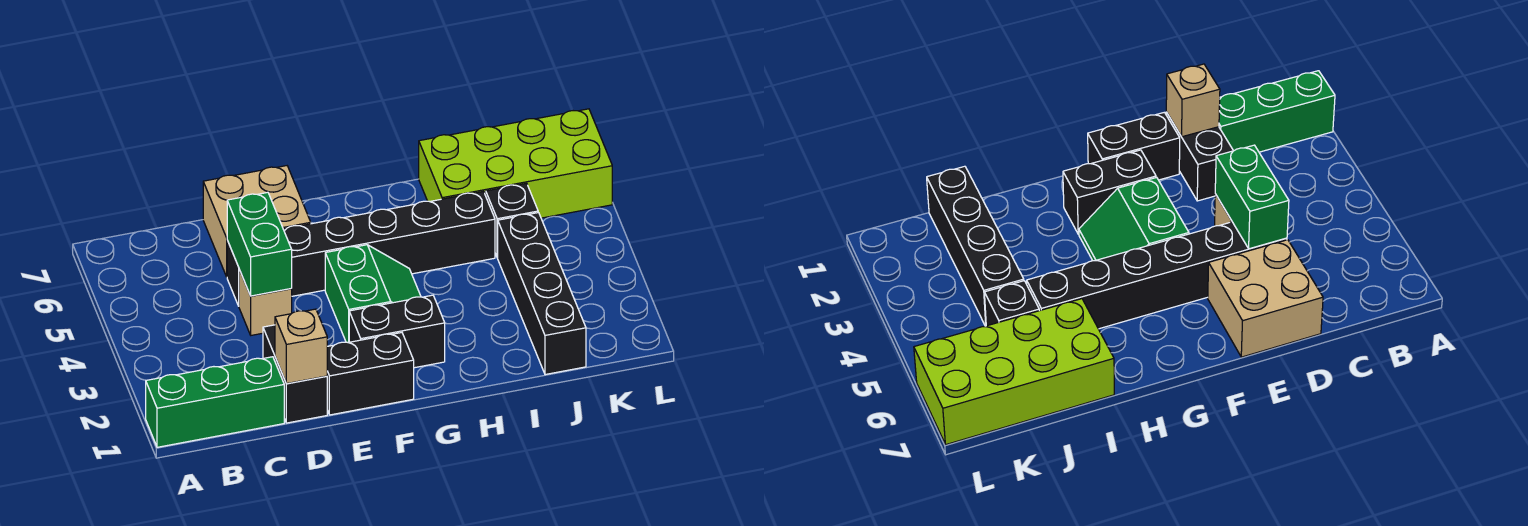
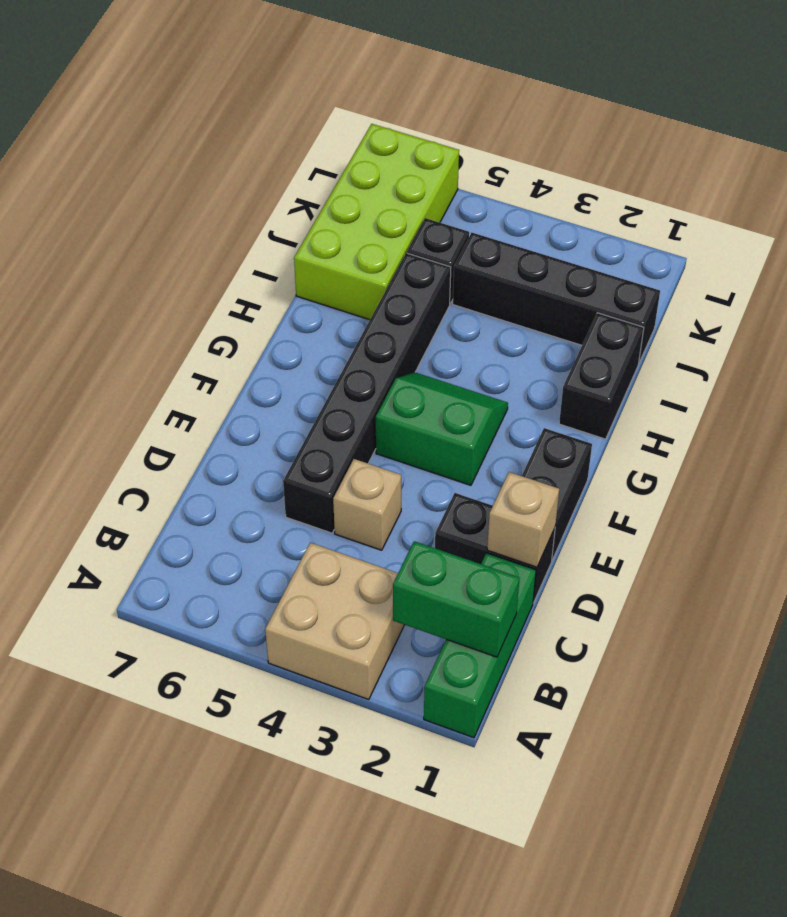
green brick D4:D5 level 2 -> green brick B1:B2 level 2
tan brick D6:E7 level 1 -> tan brick A3:B4 level 1
black brick F2:G2 level 1 -> black brick H1:I1 level 1

